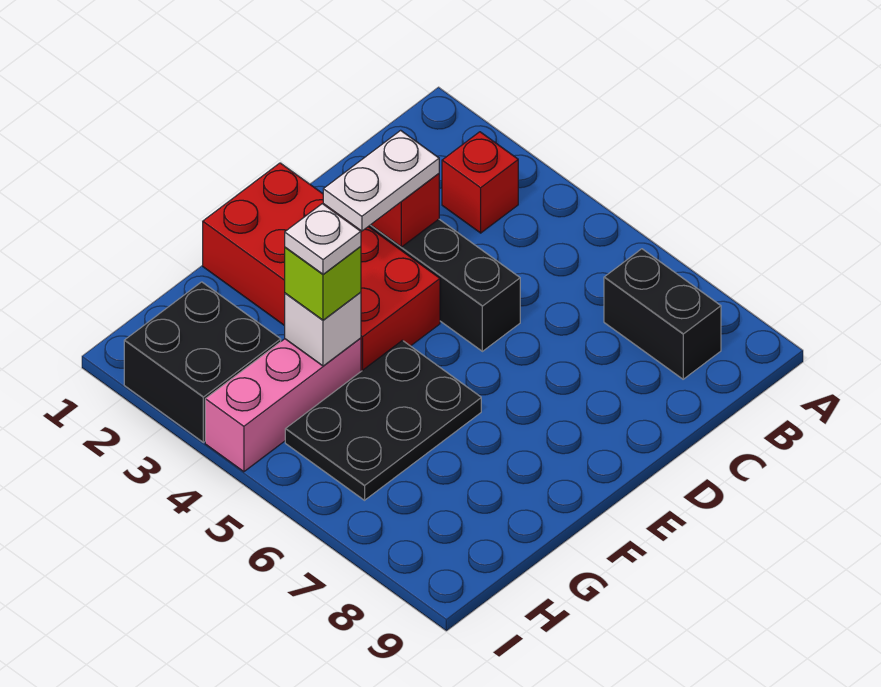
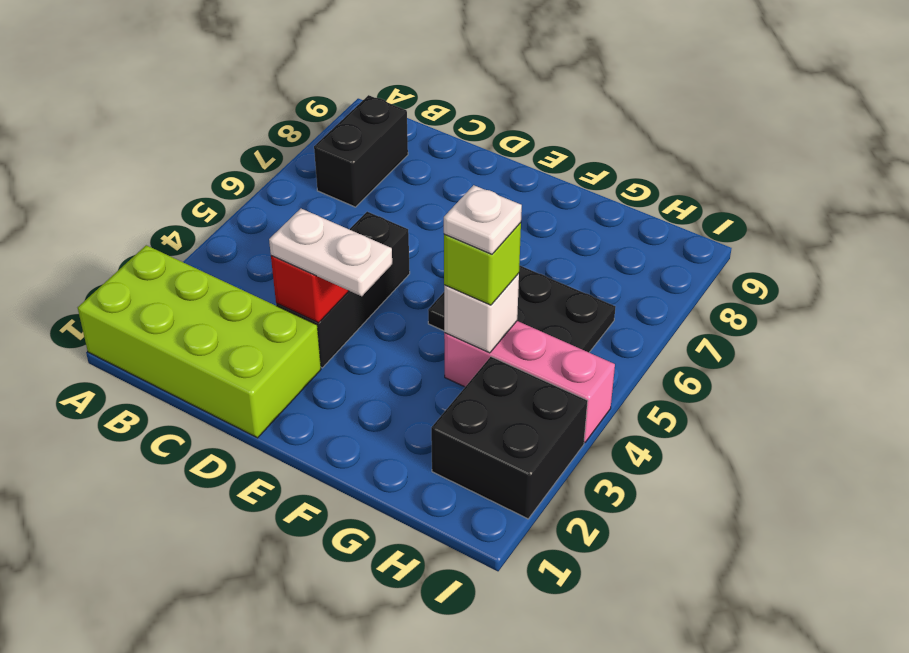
none -> lime brick A1:D2 level 1
red brick B3 level 1 -> none
red brick E1:F4 level 1 -> none

